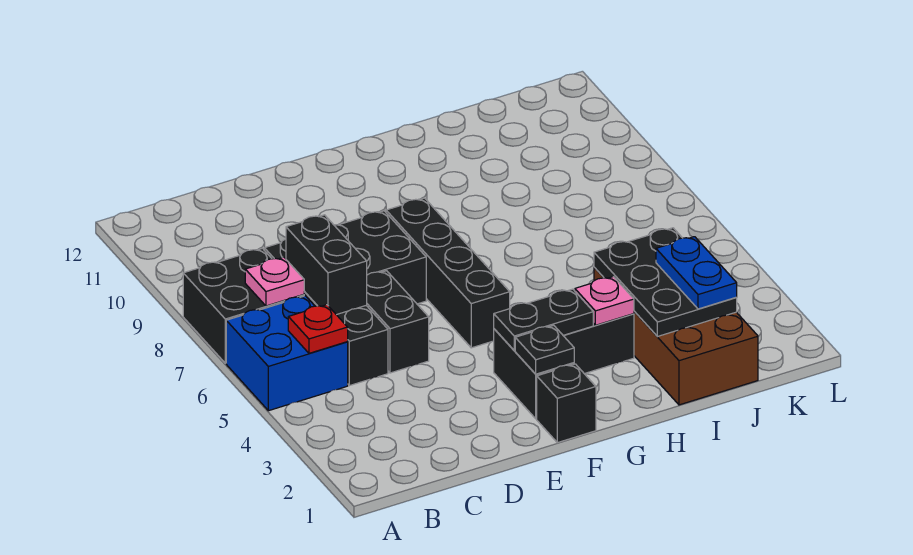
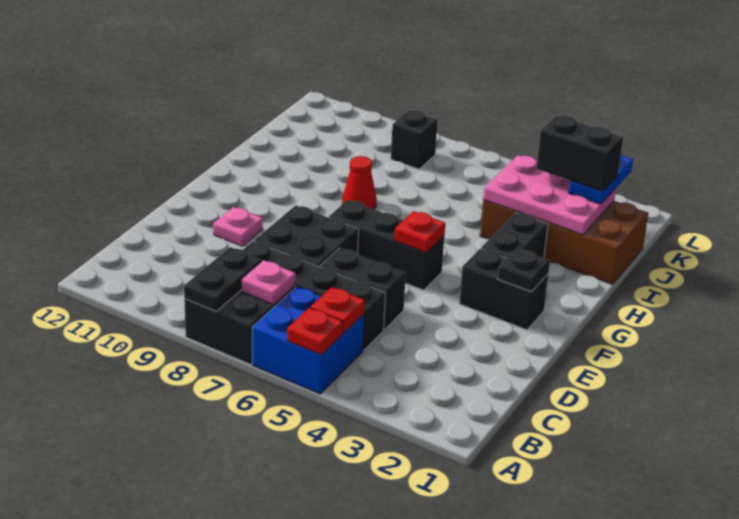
none -> red plate A5 level 2
black brick C6:C7 level 2 -> black brick J2:J3 level 4
black brick F1 level 1 -> black brick K8 level 1
black plate F3:G3 level 2 -> black plate A8:B8 level 2
black brick F5:F8 level 1 -> black brick F5:F7 level 1
none -> red plate F5 level 2
pink plate H3 level 2 -> pink plate E10 level 1
none -> red cone H8 level 1
black plate I2:J4 level 2 -> pink plate I2:J4 level 2
blue plate J2:J3 level 3 -> blue plate J2:K2 level 3

